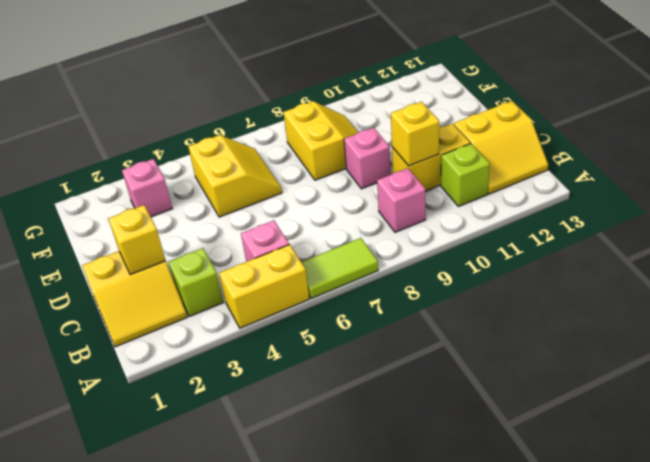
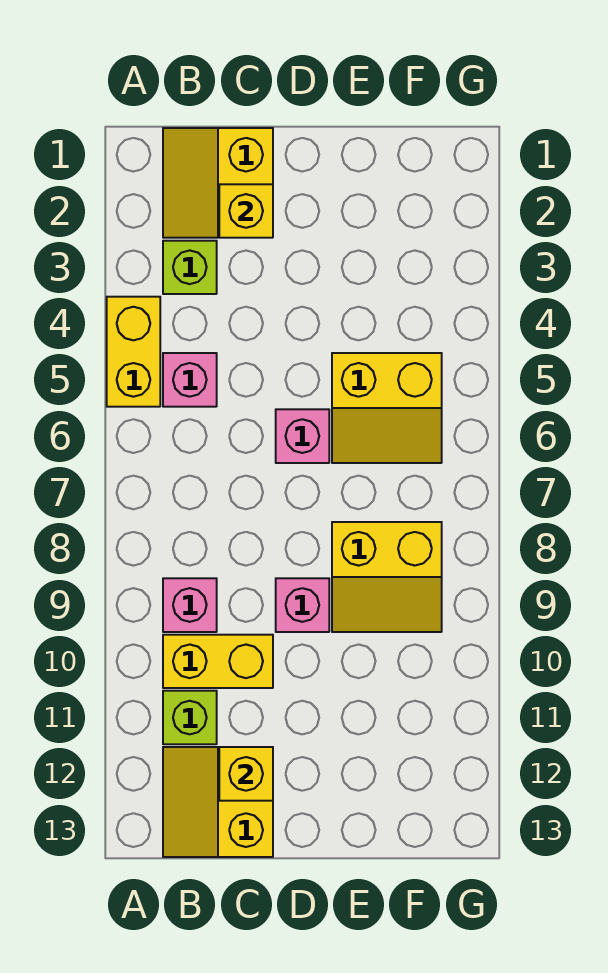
lime tile A6:A7 level 1 -> none
yellow brick C10:C11 level 1 -> yellow brick B10:C10 level 1
yellow brick C10 level 2 -> yellow brick C12 level 2
pink brick F3 level 1 -> pink brick D6 level 1

